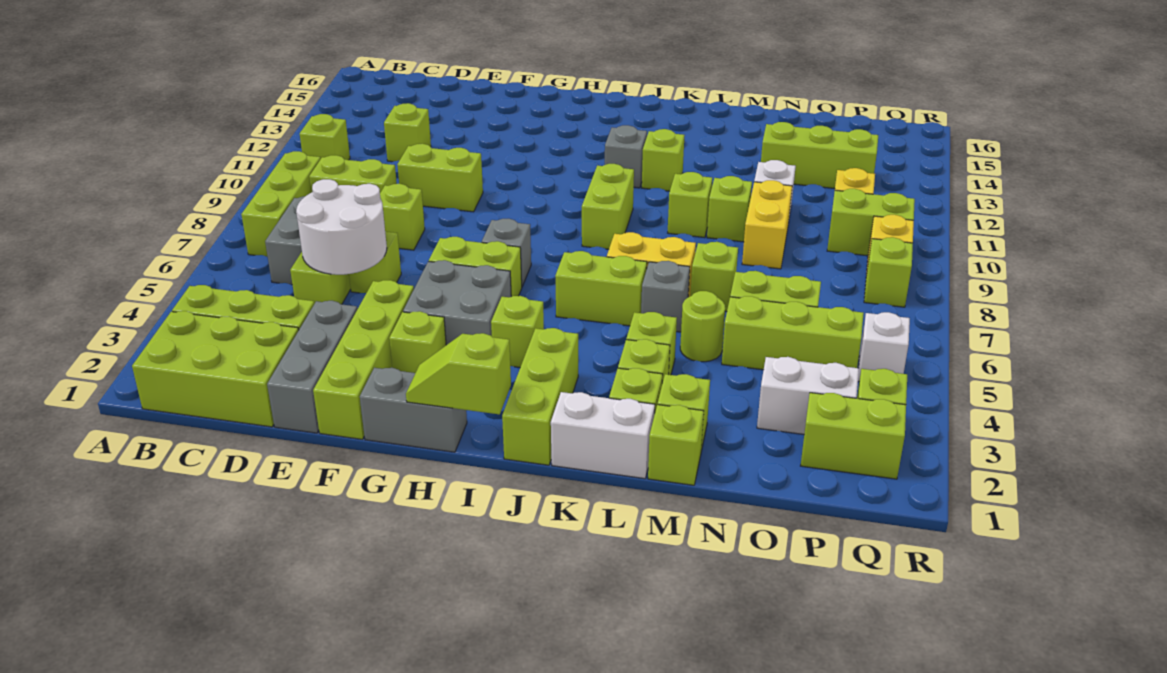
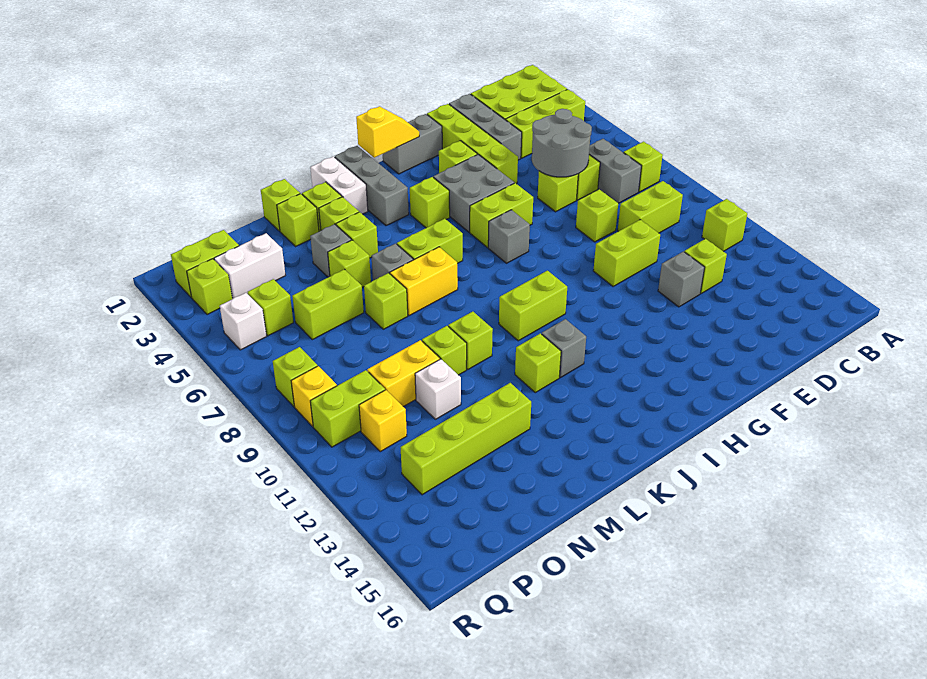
lime brick B7:B9 level 1 -> lime brick B7 level 1
white round brick D5:E6 level 2 -> grey round brick D5:E6 level 2
none -> grey brick E12 level 1
lime slope H1:I1 level 2 top I -> yellow slope H1:I1 level 2 top I
lime brick J1:J3 level 1 -> grey brick J1:J3 level 1
lime brick J9:J10 level 1 -> lime brick I10:J10 level 1
white brick K1:L1 level 1 -> white brick K1:K2 level 1
none -> grey brick M4 level 1
lime round brick M5 level 1 -> lime brick M5 level 1
lime brick N5:P5 level 1 -> lime brick P5 level 1
yellow brick N9:N10 level 1 -> yellow brick N10:O10 level 1
lime brick N13:P13 level 1 -> lime brick M13:P13 level 1

